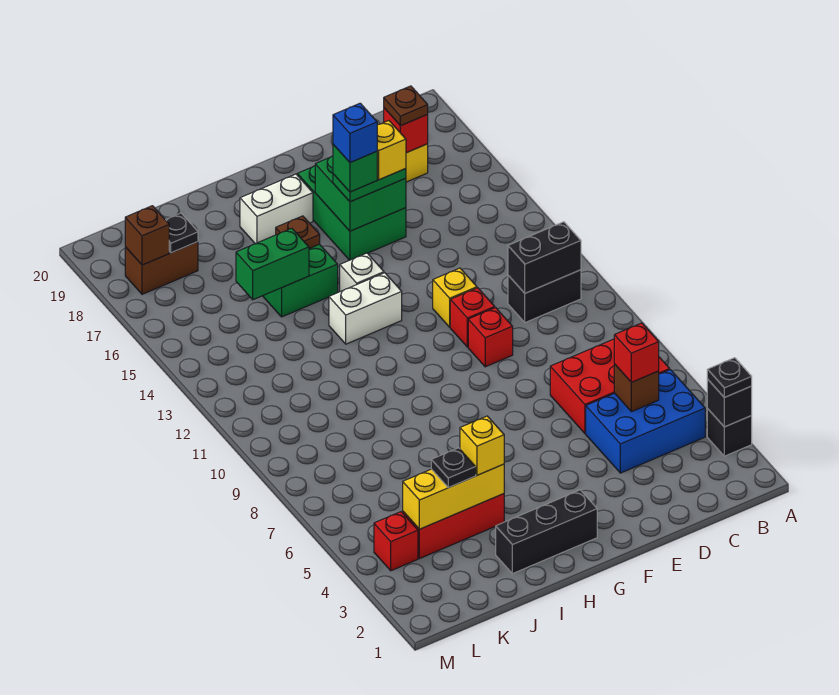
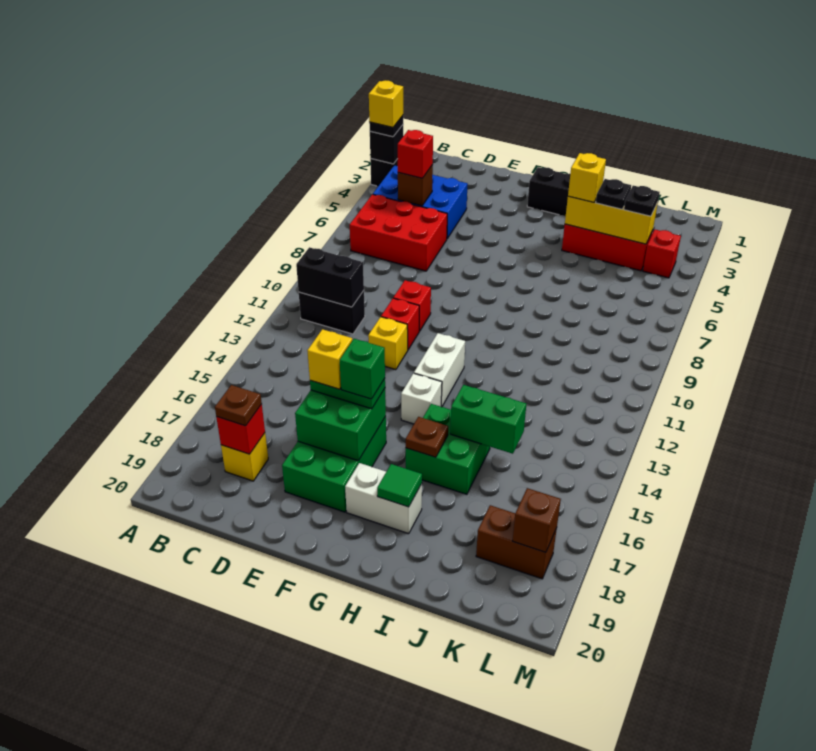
none -> yellow brick A3 level 4
blue brick F16 level 5 -> none
white brick G13:H13 level 1 -> white brick G12:G13 level 1
none -> green tile H18 level 2
black plate K18 level 2 -> black plate K4 level 3

